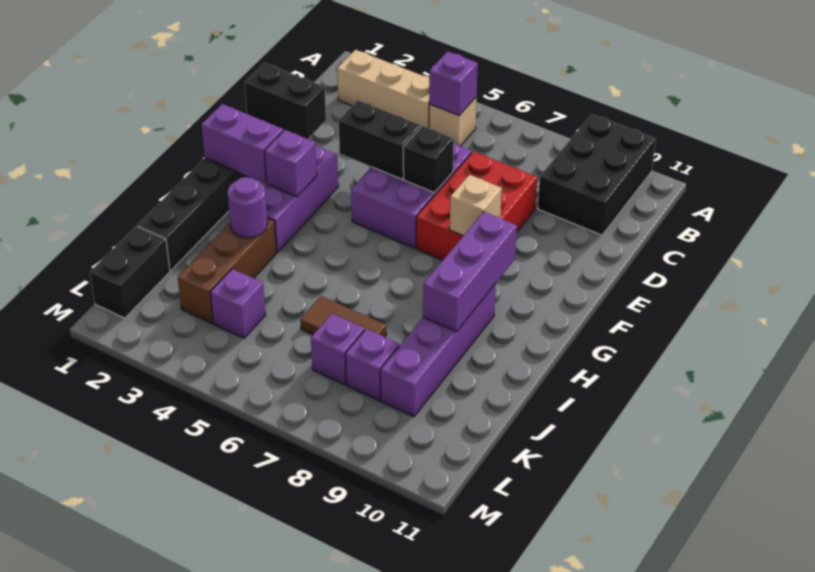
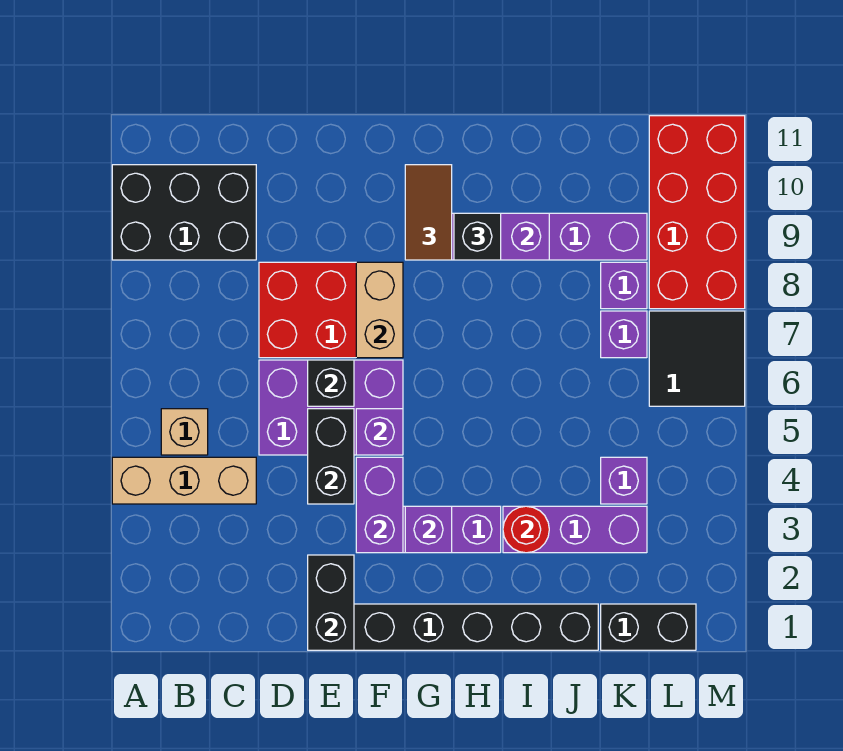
tan brick B2:B4 level 1 -> tan brick A4:C4 level 1
purple brick B5 level 2 -> purple brick F5 level 2
tan brick F8 level 2 -> tan brick F7:F8 level 2
purple brick G1:G2 level 2 -> purple brick F3:F4 level 2
none -> black brick H9 level 3
brown brick I3:K3 level 1 -> purple brick I3:K3 level 1
purple round brick I3 level 2 -> red round brick I3 level 2
brown tile J6:J7 level 1 -> brown tile G9:G10 level 3
none -> black tile L6:M7 level 1
none -> red brick L8:M11 level 1

